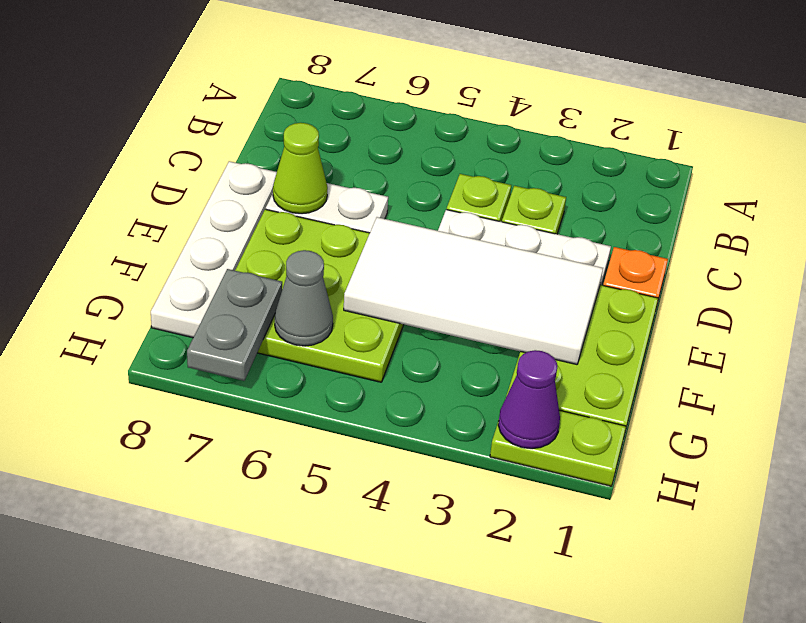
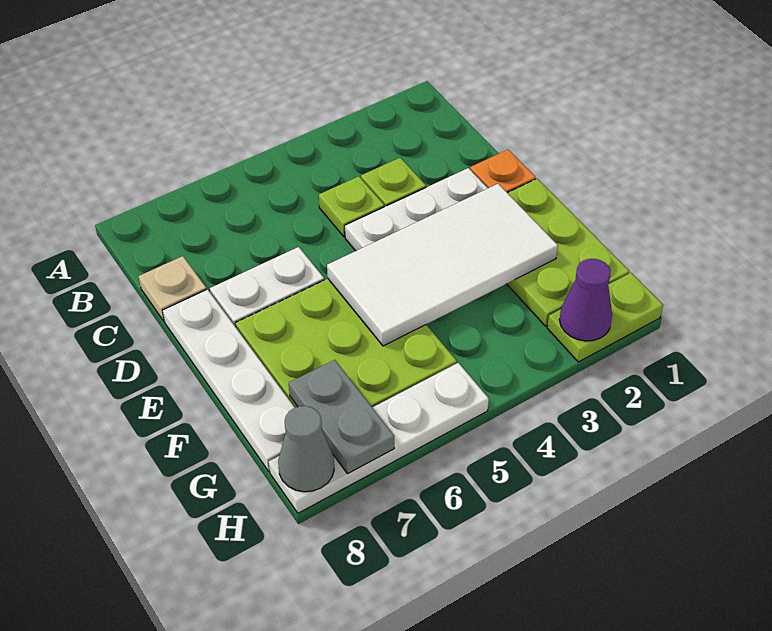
none -> tan plate C8 level 1
lime cone D7 level 2 -> none
grey cone G6 level 2 -> grey cone H8 level 2
none -> white plate H5:H8 level 1

